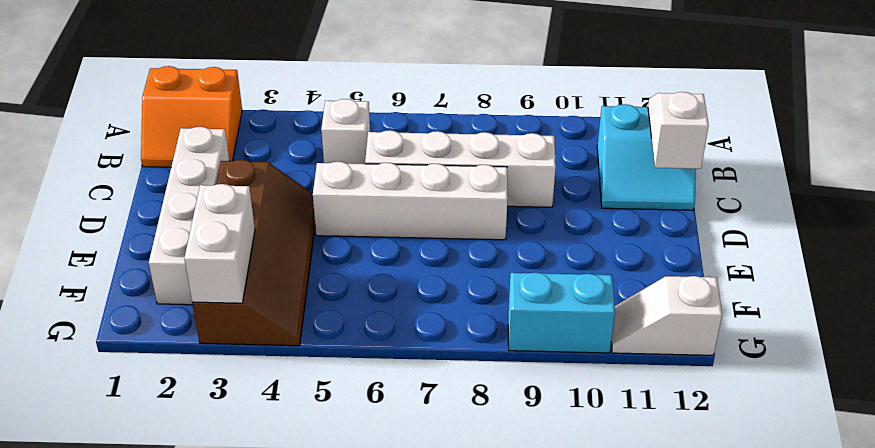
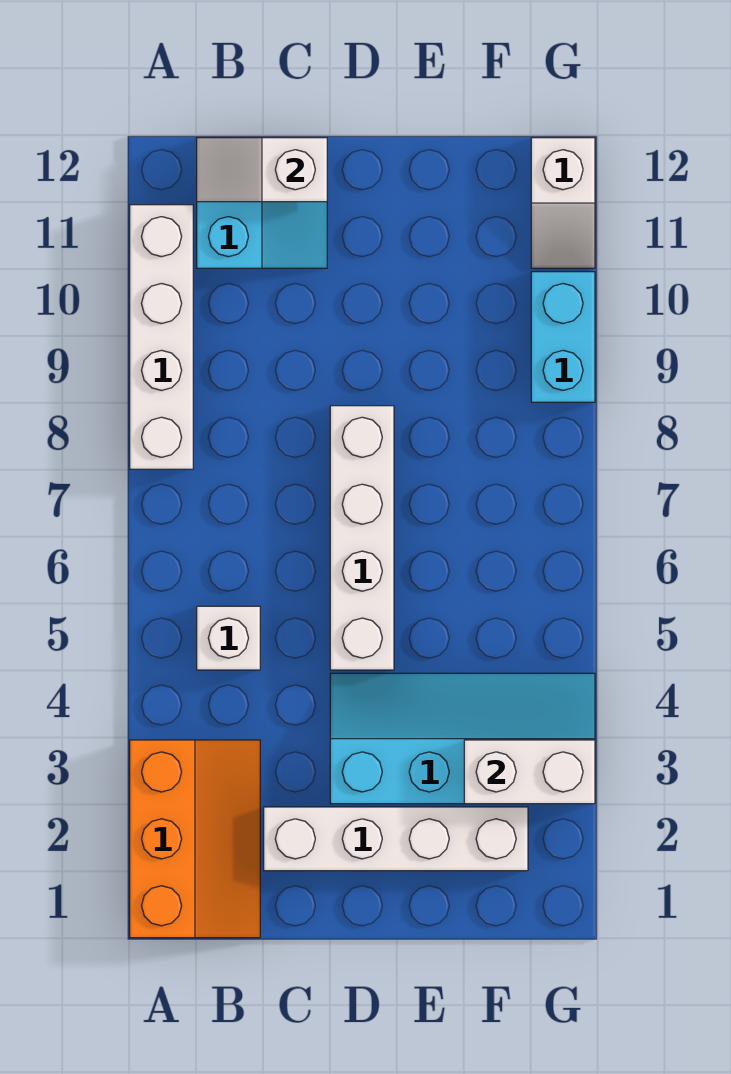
orange slope A1:B2 level 1 top A -> orange slope A1:B3 level 1 top A
white brick C6:C9 level 1 -> white brick A8:A11 level 1
brown slope D3:G4 level 1 top 3 -> cyan slope D3:G4 level 1 top 3

